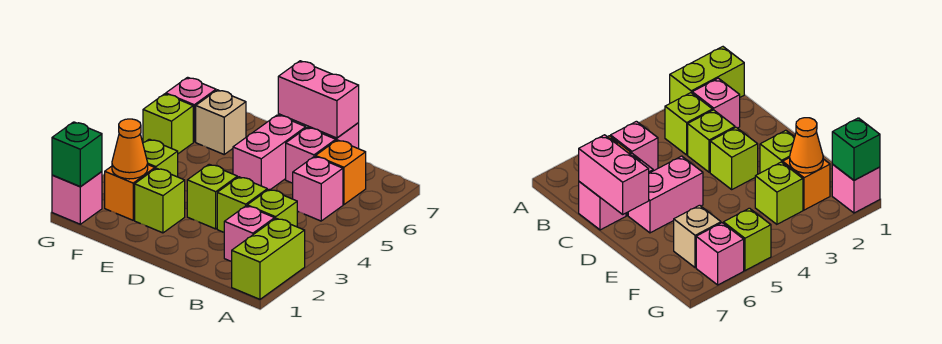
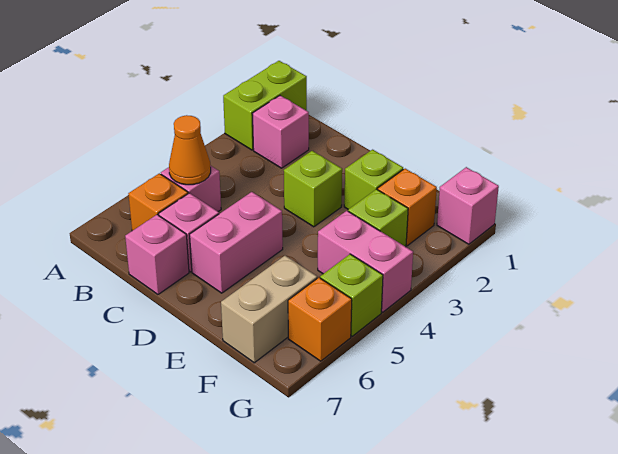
lime brick B3 level 1 -> none
lime brick C3 level 1 -> none
pink brick C7:D7 level 2 -> pink brick F4:G4 level 1
orange cone F2 level 2 -> orange cone B5 level 2
tan brick F6 level 1 -> tan brick F6:F7 level 1
green brick G1 level 2 -> none
pink brick G6 level 1 -> orange brick G6 level 1

